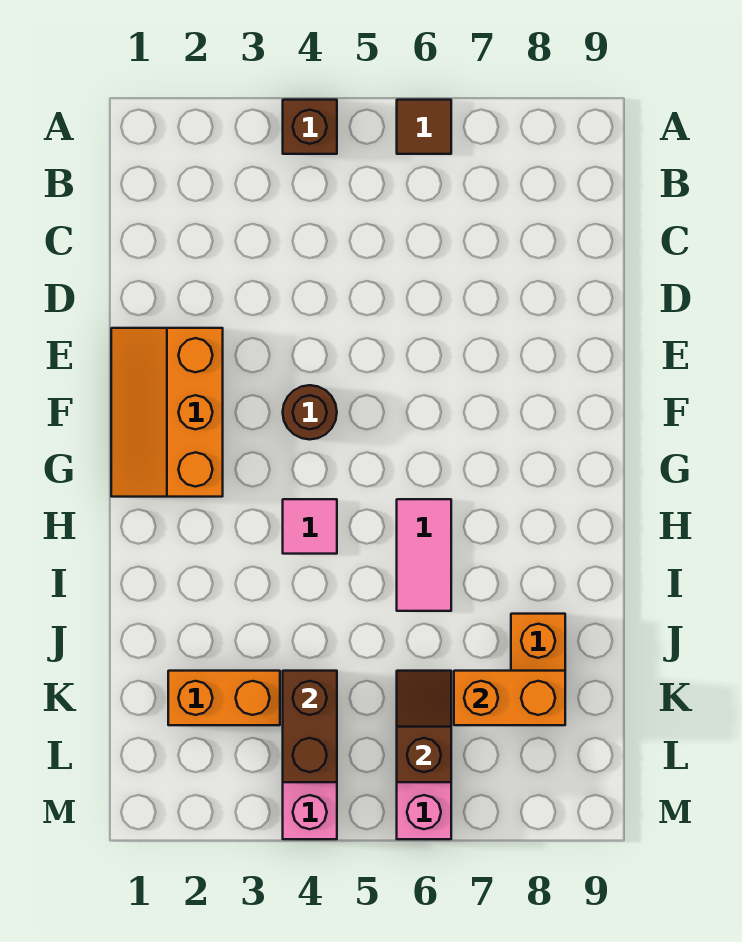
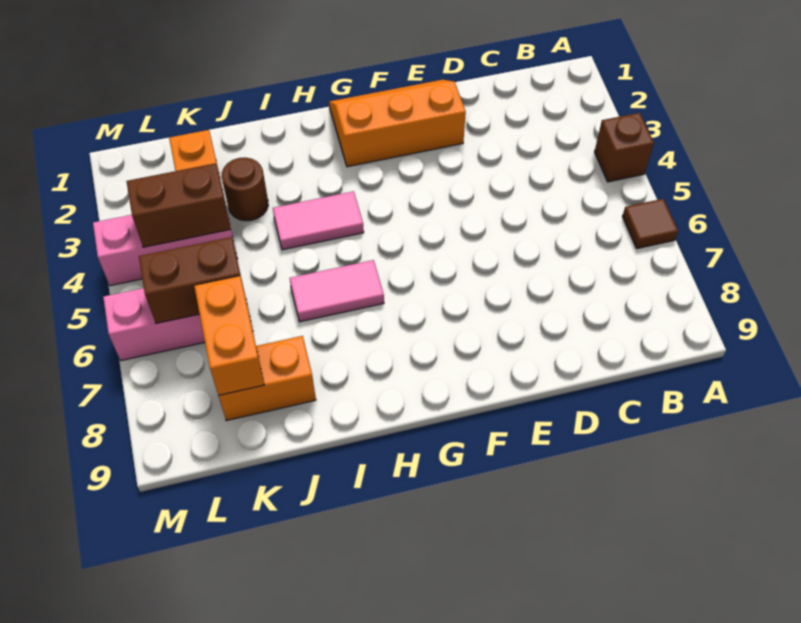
brown round brick F4 level 1 -> brown round brick J3 level 1
pink tile H4 level 1 -> pink tile H4:I4 level 1
brown slope K6:L6 level 2 top L -> brown brick K6:L6 level 2

